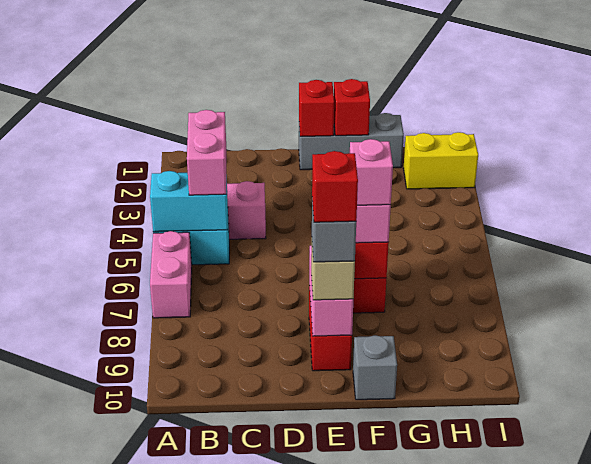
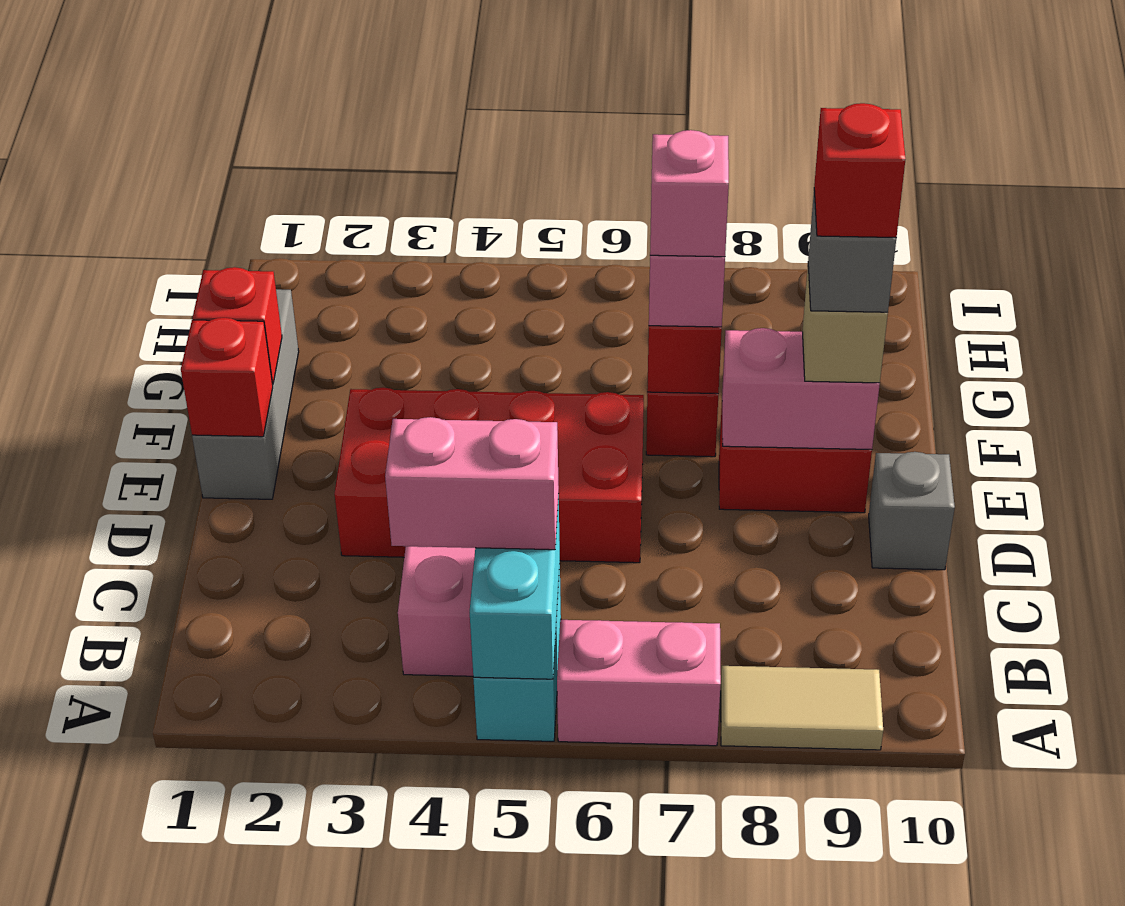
none -> tan tile A8:A9 level 1
none -> red brick D3:E6 level 1
grey brick F10 level 1 -> grey brick D10 level 1
yellow brick H2:I2 level 1 -> none

